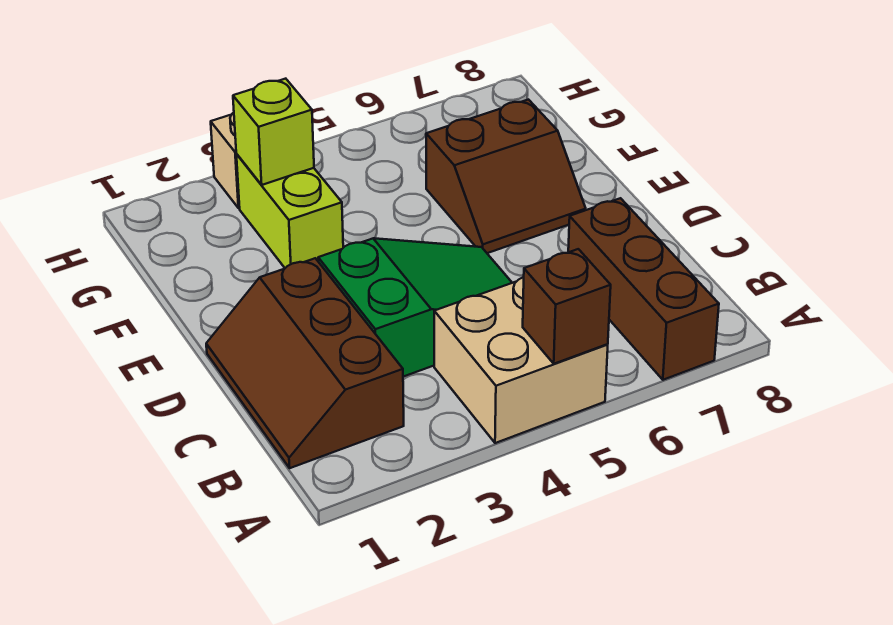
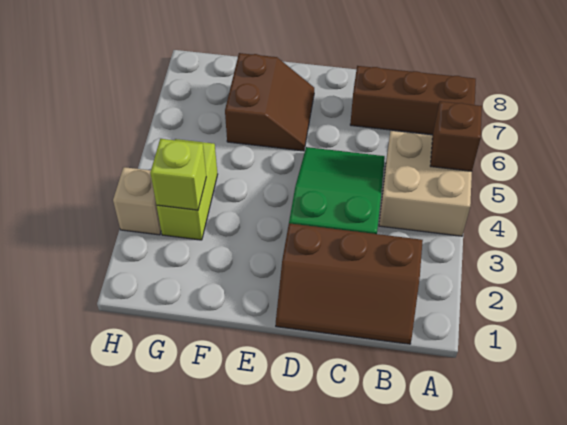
lime brick F3:G3 level 1 -> lime brick G3:G4 level 1

